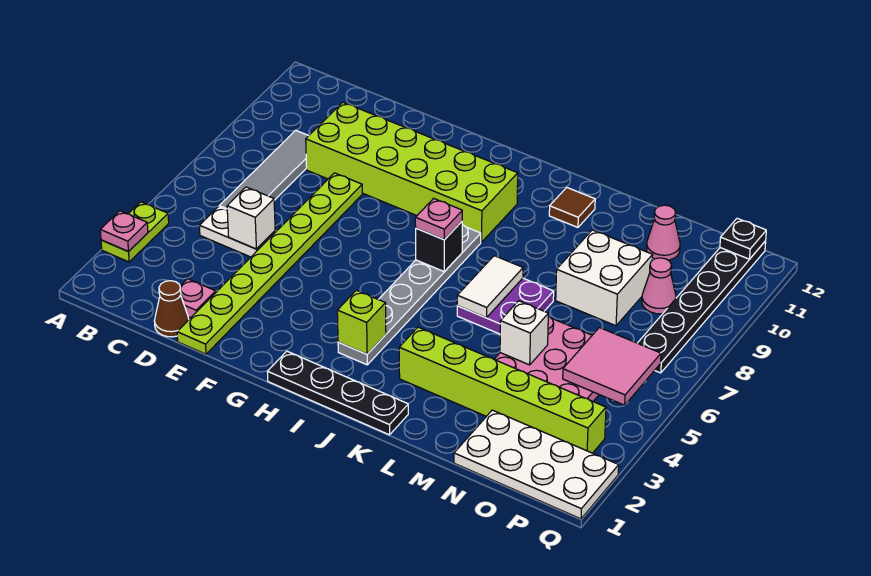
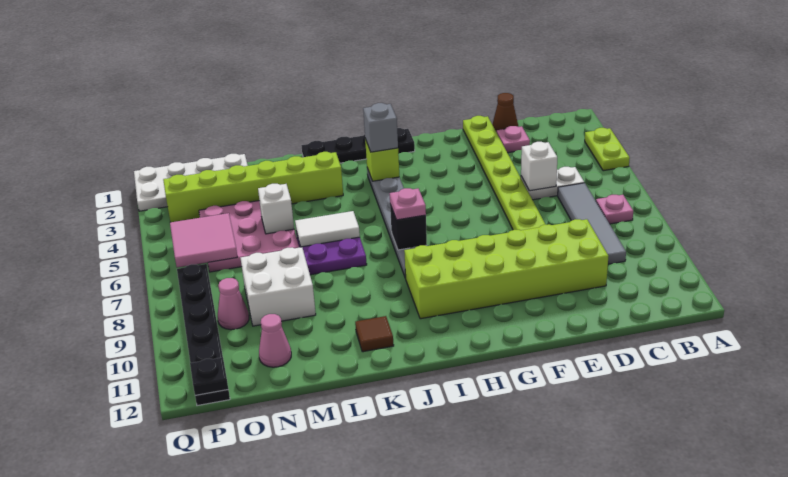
pink plate A3 level 2 -> pink plate B7 level 1
none -> grey brick I3 level 3
white tile K6:K7 level 2 -> white tile K6:L6 level 2

